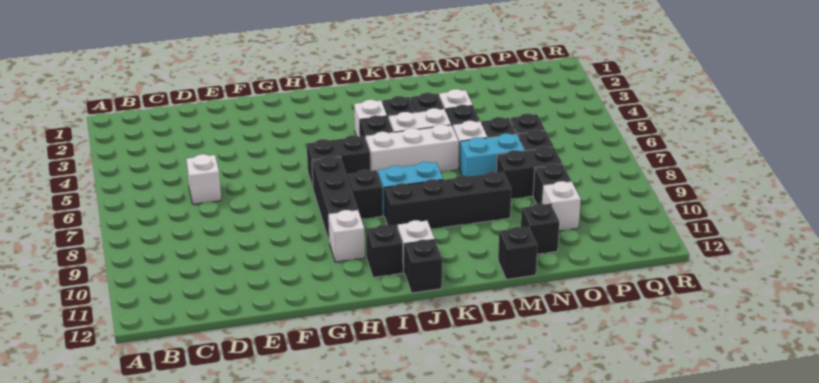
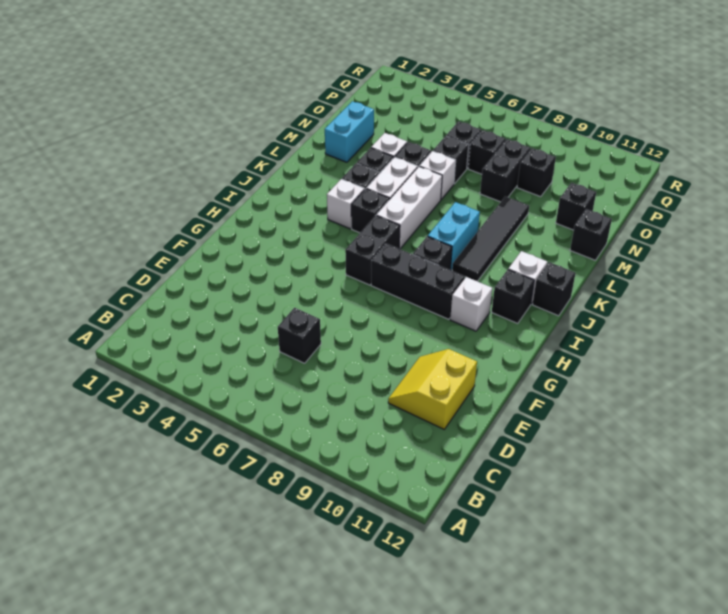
white brick D6 level 1 -> black brick D6 level 1
none -> yellow slope D10:E11 level 1 top 11
black brick J9:M9 level 1 -> black tile J9:M9 level 1
cyan brick M7:N7 level 1 -> cyan brick M2:N2 level 1
white brick O10 level 1 -> none

